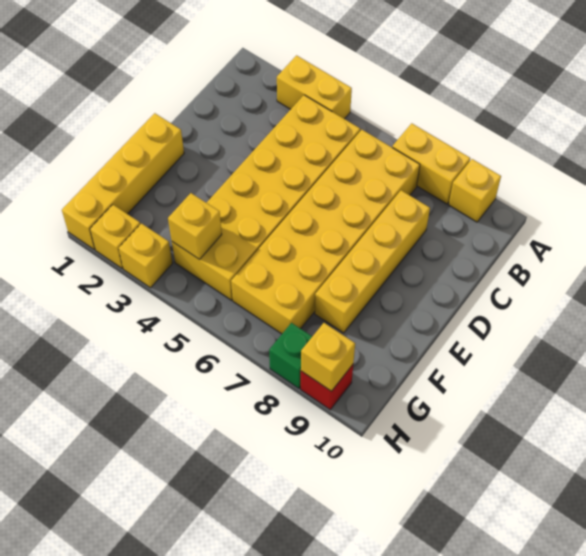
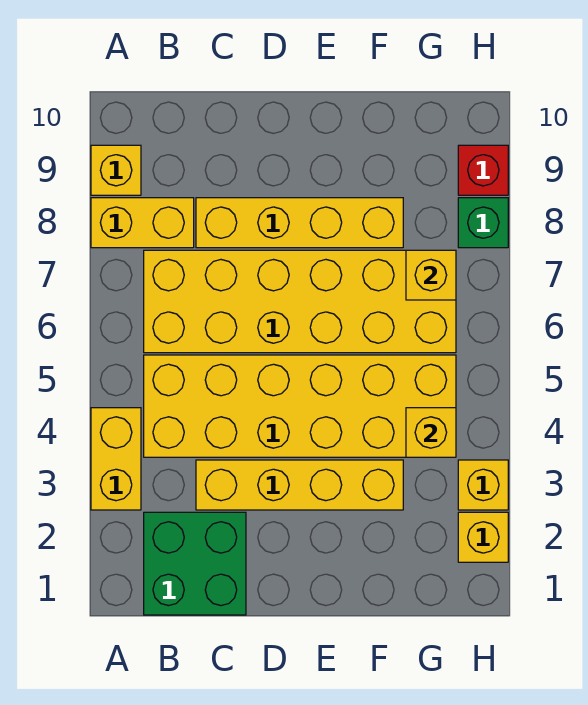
yellow brick A7:A8 level 1 -> yellow brick A8:B8 level 1
none -> green brick B1:C2 level 1
yellow brick E1:H1 level 1 -> yellow brick C3:F3 level 1
yellow brick H9 level 2 -> yellow brick G7 level 2

